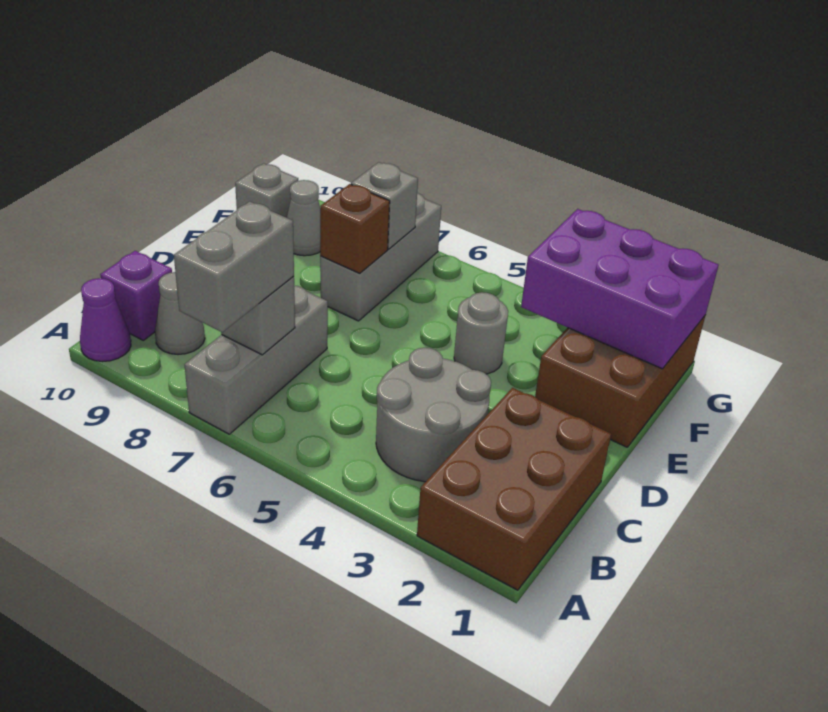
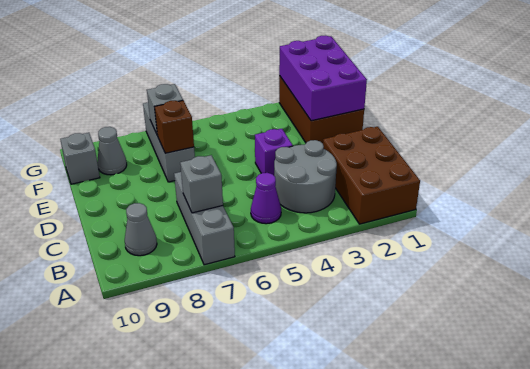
grey brick A7:B7 level 3 -> none
purple cone A10 level 1 -> purple cone B5 level 1
purple brick B10 level 1 -> purple brick D4 level 1
grey round brick E4 level 1 -> none
purple brick F1:G3 level 2 -> purple brick E1:G2 level 2

